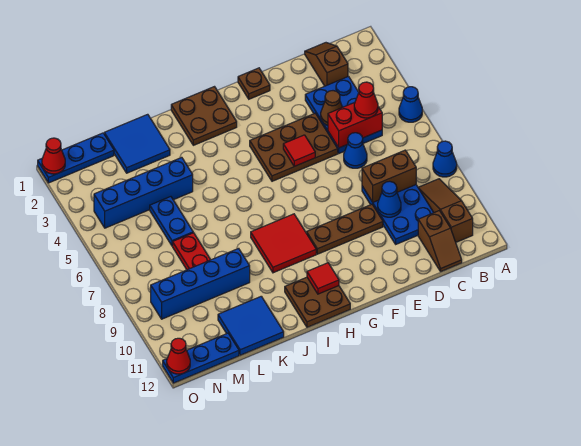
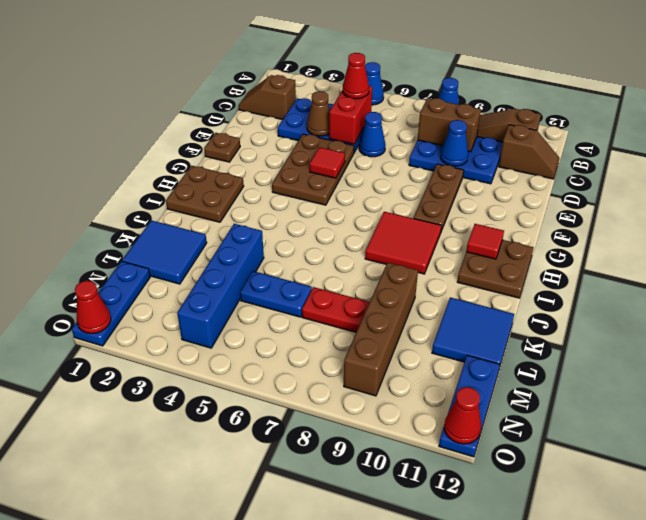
brown brick C8:D8 level 2 -> brown brick C8:C9 level 2
blue brick K9:N9 level 1 -> brown brick K9:N9 level 1

